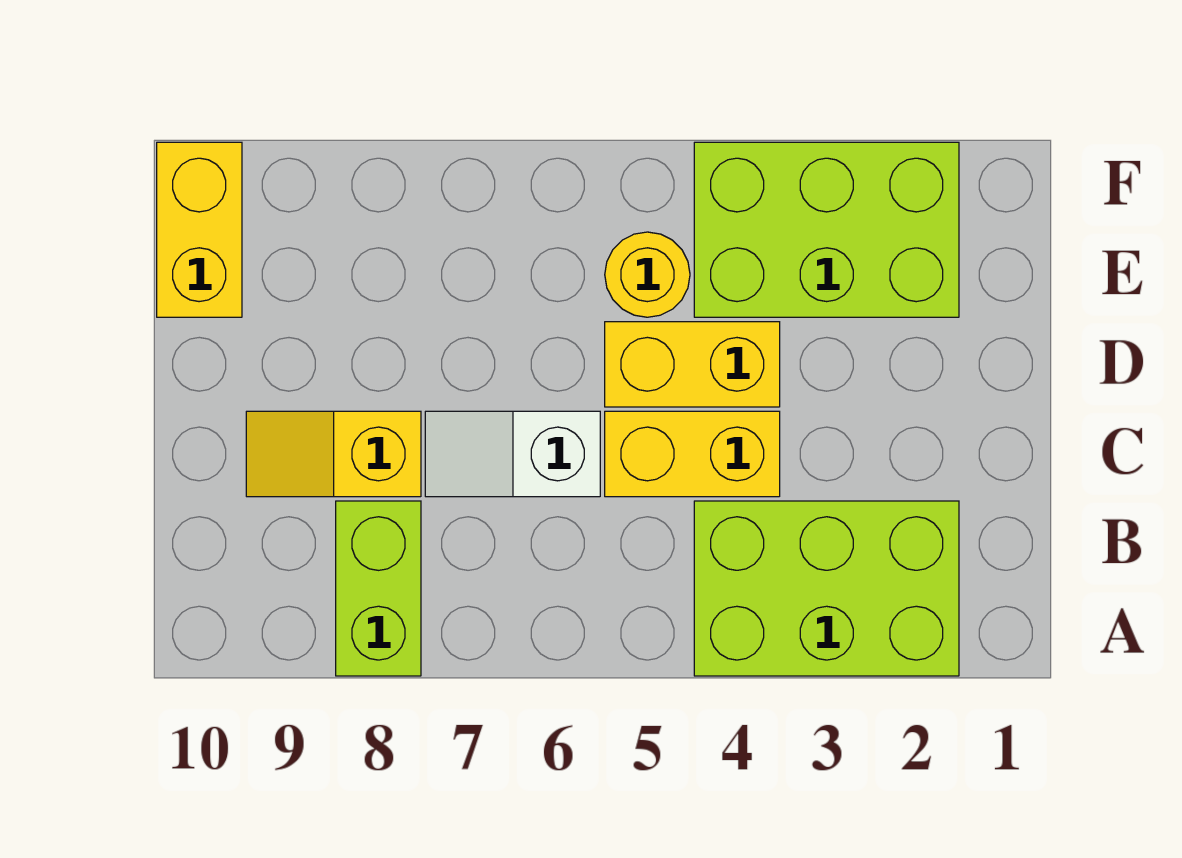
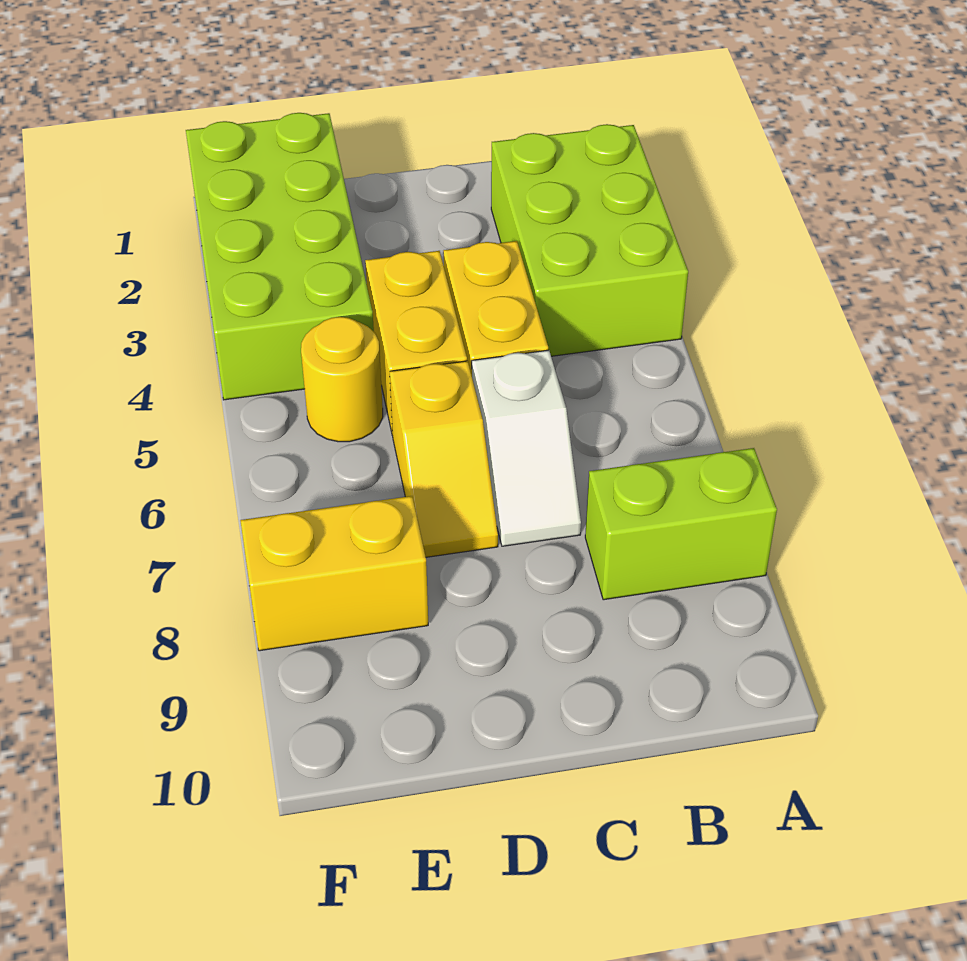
yellow slope C8:C9 level 1 top 8 -> yellow slope D6:D7 level 1 top 6
lime brick E2:F4 level 1 -> lime brick E1:F4 level 1
yellow brick E10:F10 level 1 -> yellow brick E8:F8 level 1

